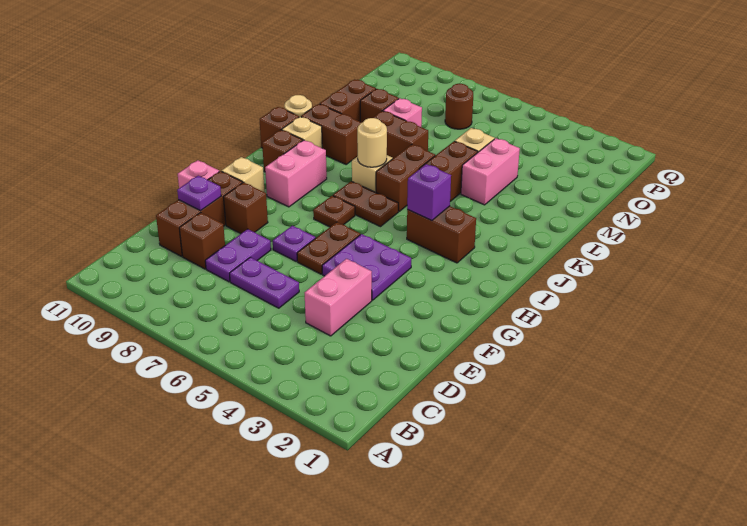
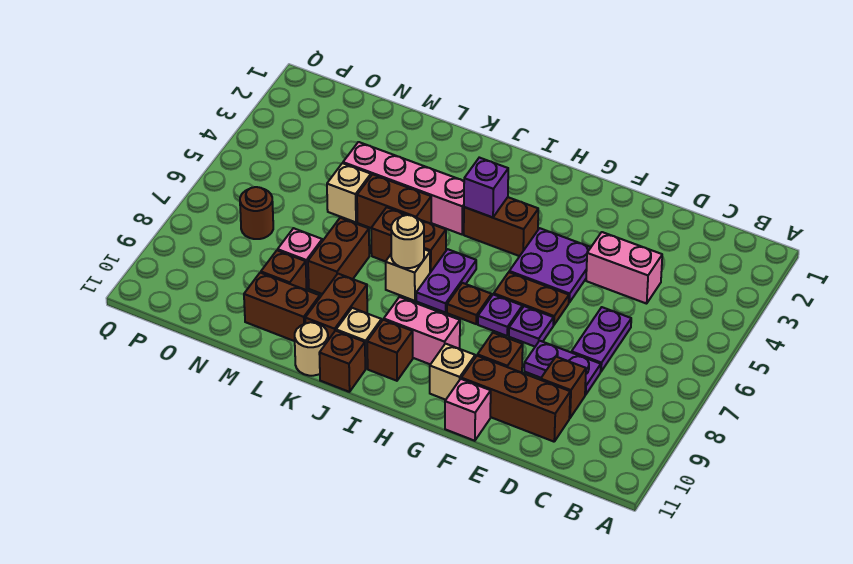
purple plate E10 level 2 -> purple plate G7 level 1
brown brick I3:I4 level 1 -> brown brick H4:I4 level 1
brown plate I6:I7 level 1 -> purple plate I6:I7 level 1
pink brick L4:M4 level 1 -> pink brick J4:M4 level 1

